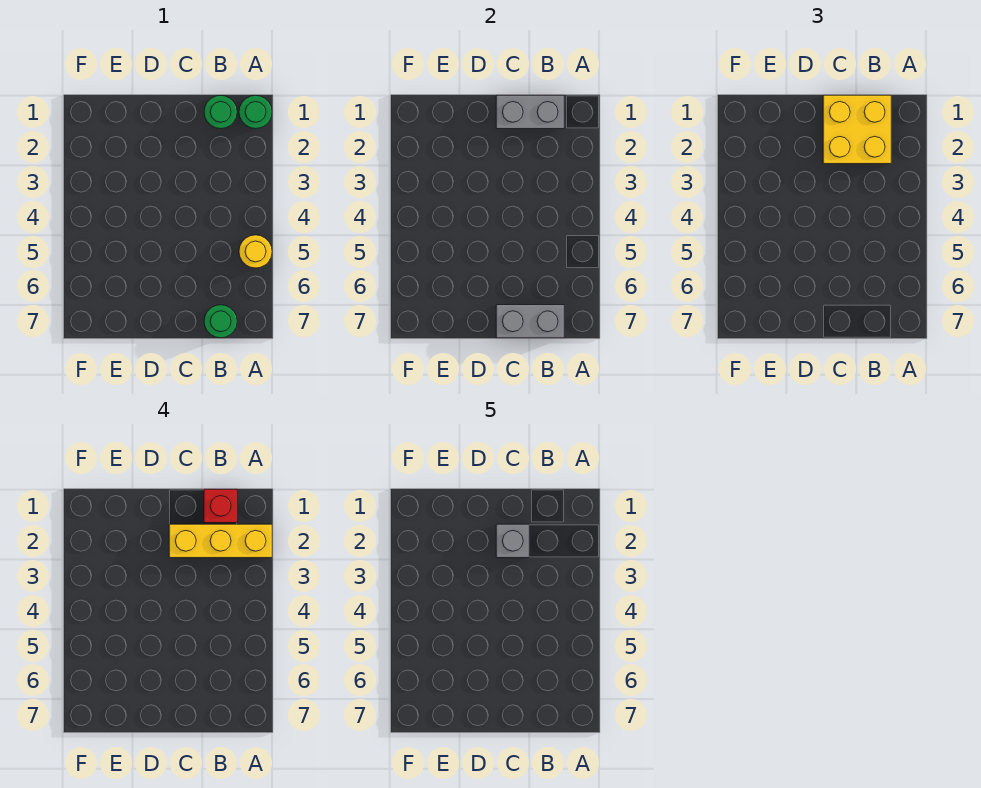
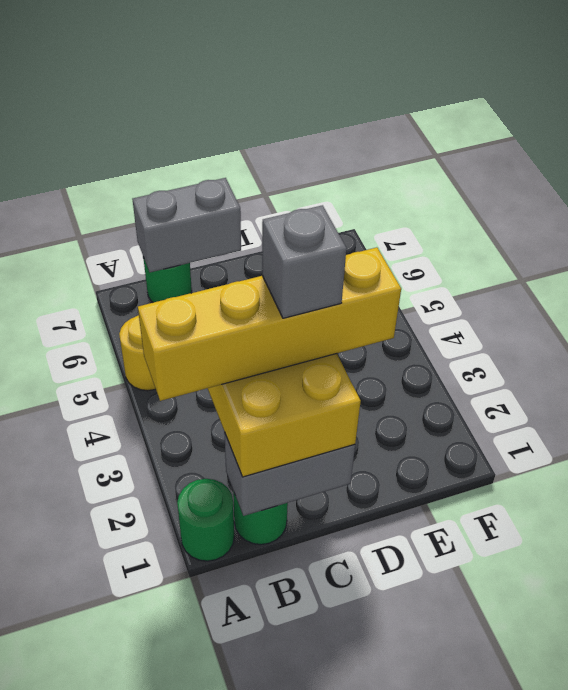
yellow brick A2:C2 level 4 -> yellow brick A2:D2 level 4
red brick B1 level 4 -> none

